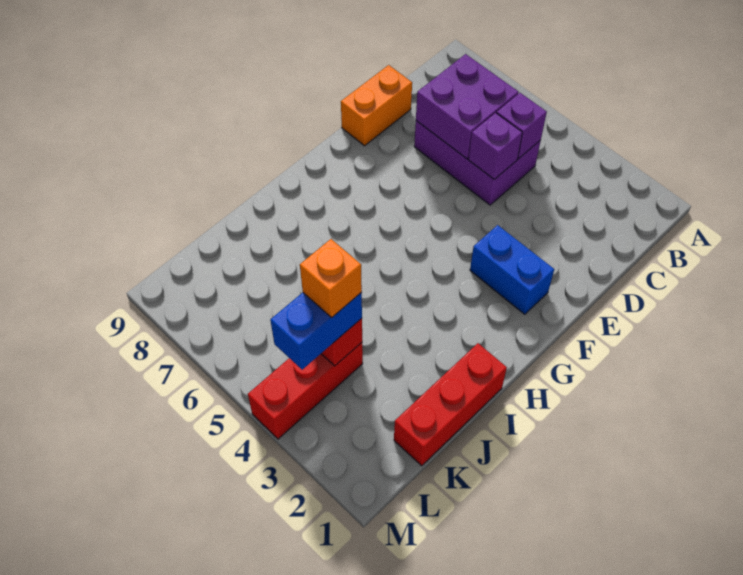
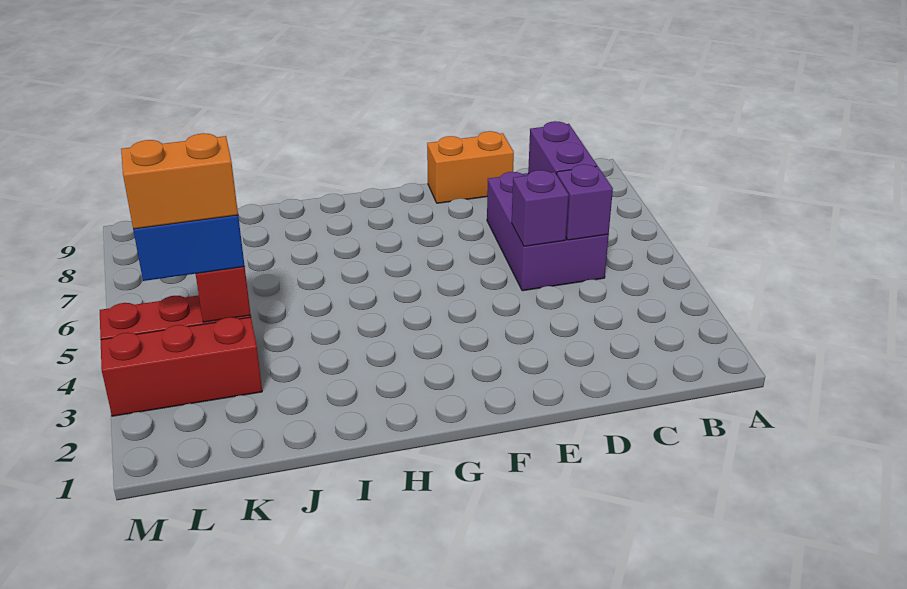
purple brick C6:D7 level 2 -> purple brick C6:C7 level 2
blue brick F2:F3 level 1 -> none
red brick I1:K1 level 1 -> red brick K3:M3 level 1
orange brick K4 level 4 -> orange brick K4:L4 level 4

